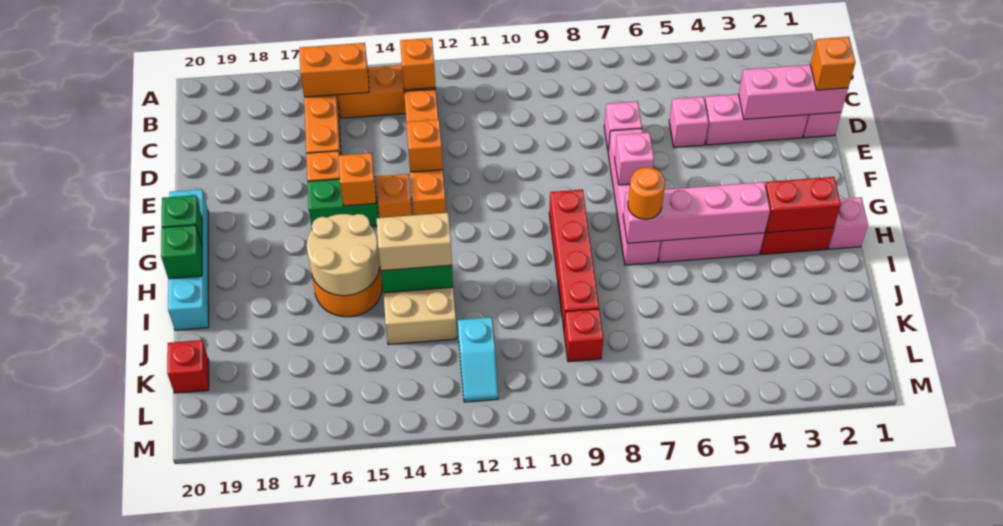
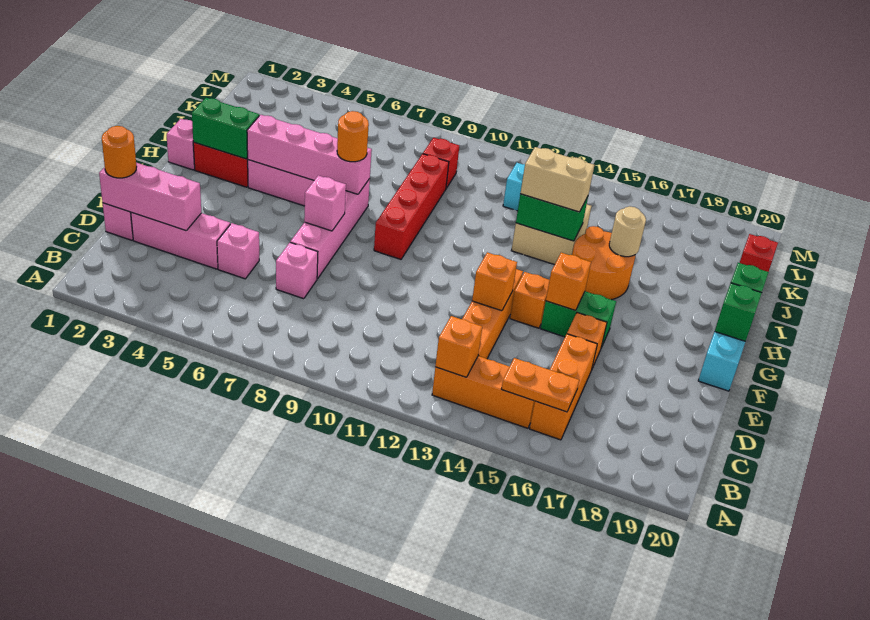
orange brick B15:B16 level 2 -> orange plate B15:B16 level 2
orange brick D1 level 3 -> orange round brick D1 level 3
red brick H2:H3 level 2 -> green brick H2:H3 level 2
tan round brick H15:I16 level 2 -> tan round brick I16 level 2

